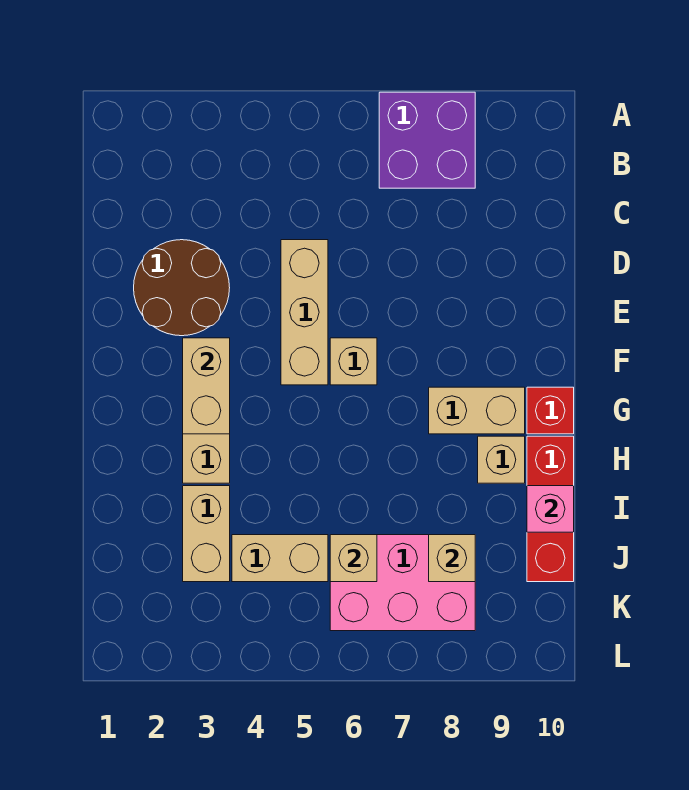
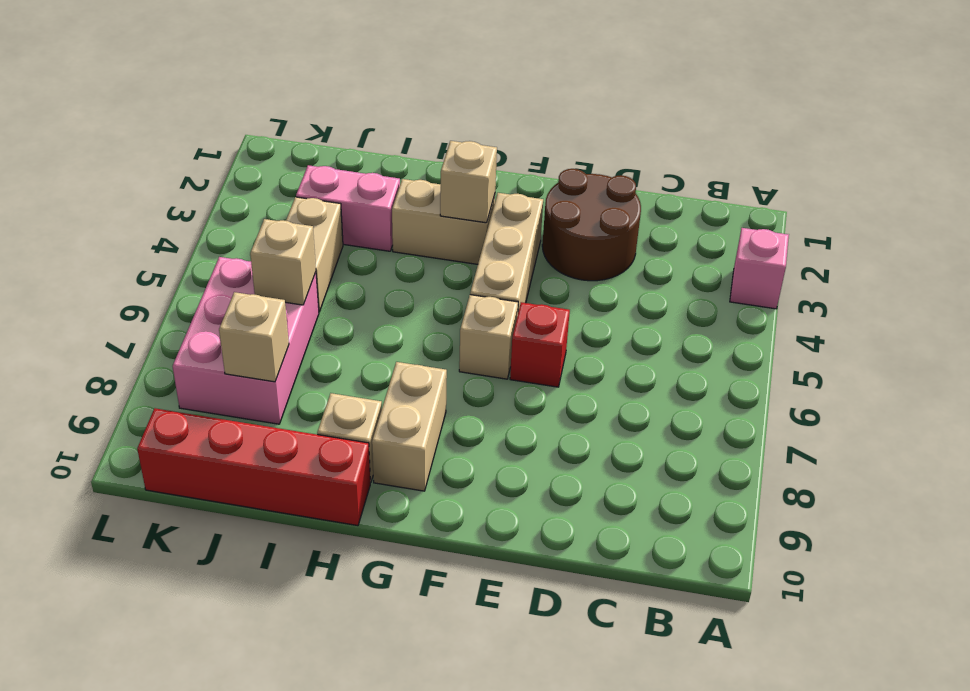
purple brick A7:B8 level 1 -> none
tan brick D5:F5 level 1 -> tan brick F3:F5 level 1
tan brick F3:G3 level 2 -> tan brick G3 level 2
red brick G10 level 1 -> red brick E6 level 1
red brick H10:J10 level 1 -> red brick H10:K10 level 1
tan brick I3:J3 level 1 -> pink brick I3:J3 level 1
pink brick I10 level 2 -> pink brick A3 level 1

